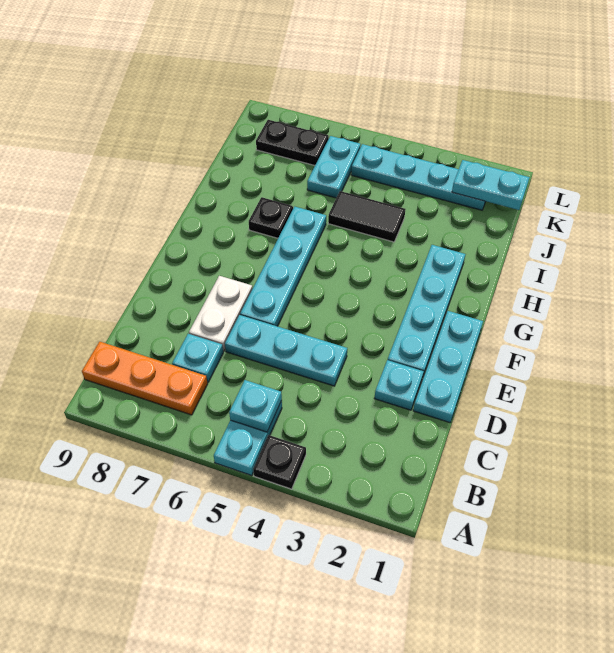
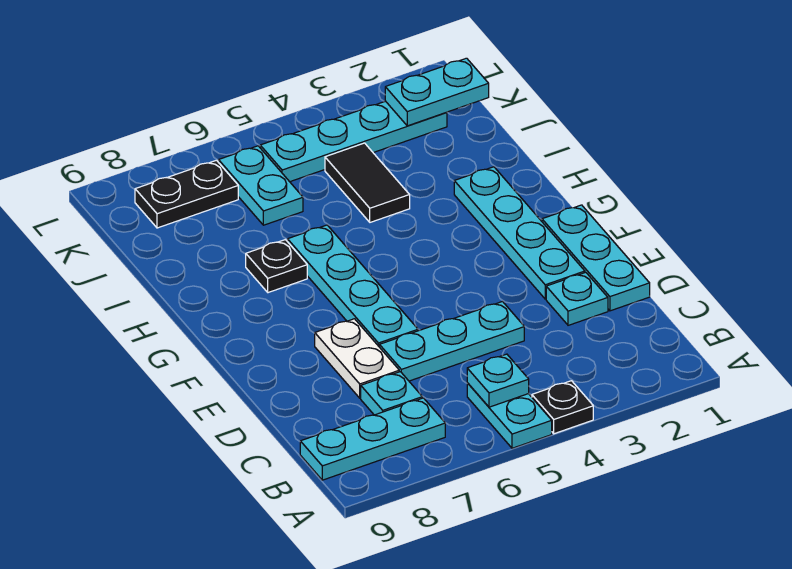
orange plate B7:B9 level 1 -> cyan plate B7:B9 level 1
black tile I4:I5 level 1 -> black tile I4:J4 level 1

